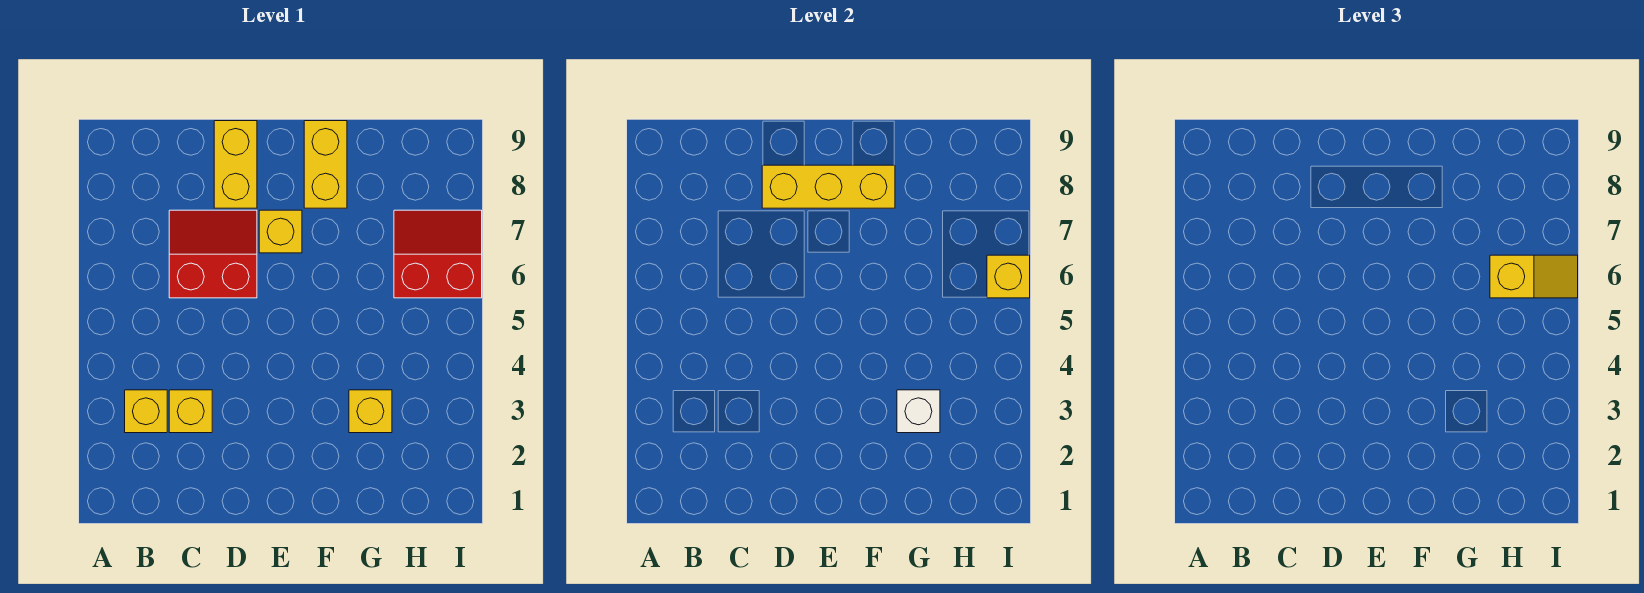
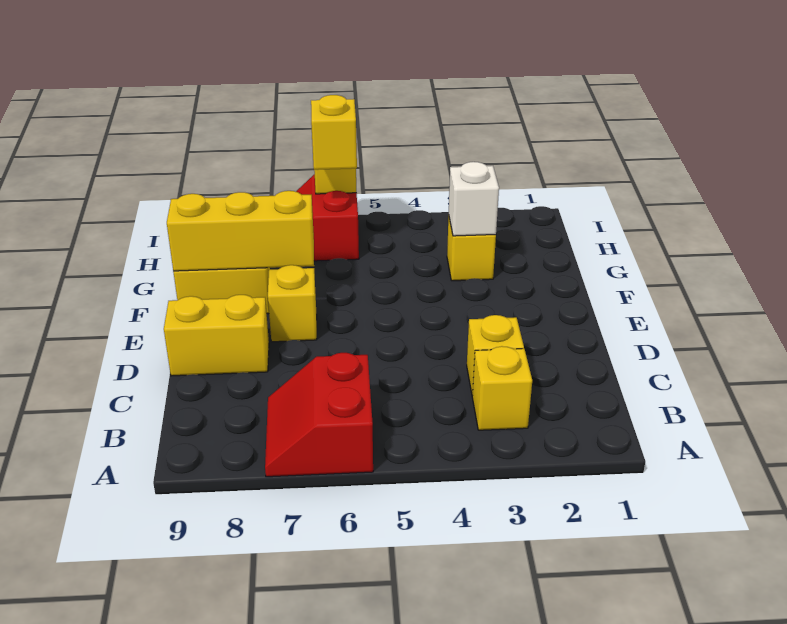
red slope C6:D7 level 1 top 6 -> red slope A6:B7 level 1 top 6
yellow brick D8:F8 level 2 -> yellow brick F7:F9 level 2

